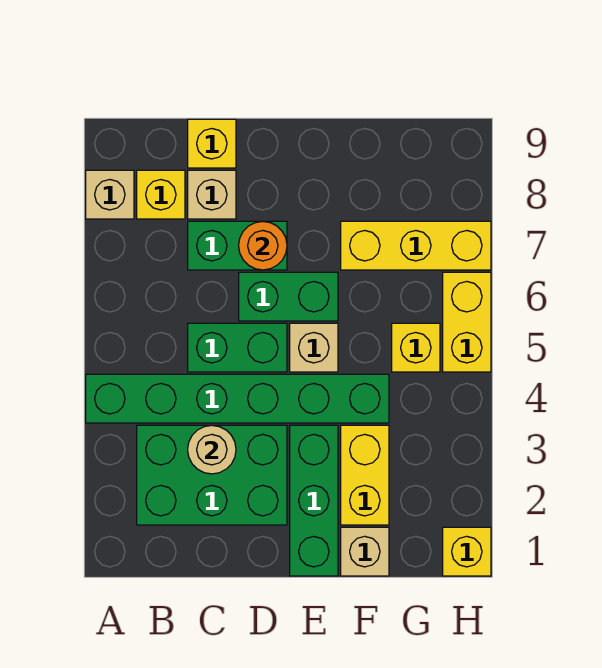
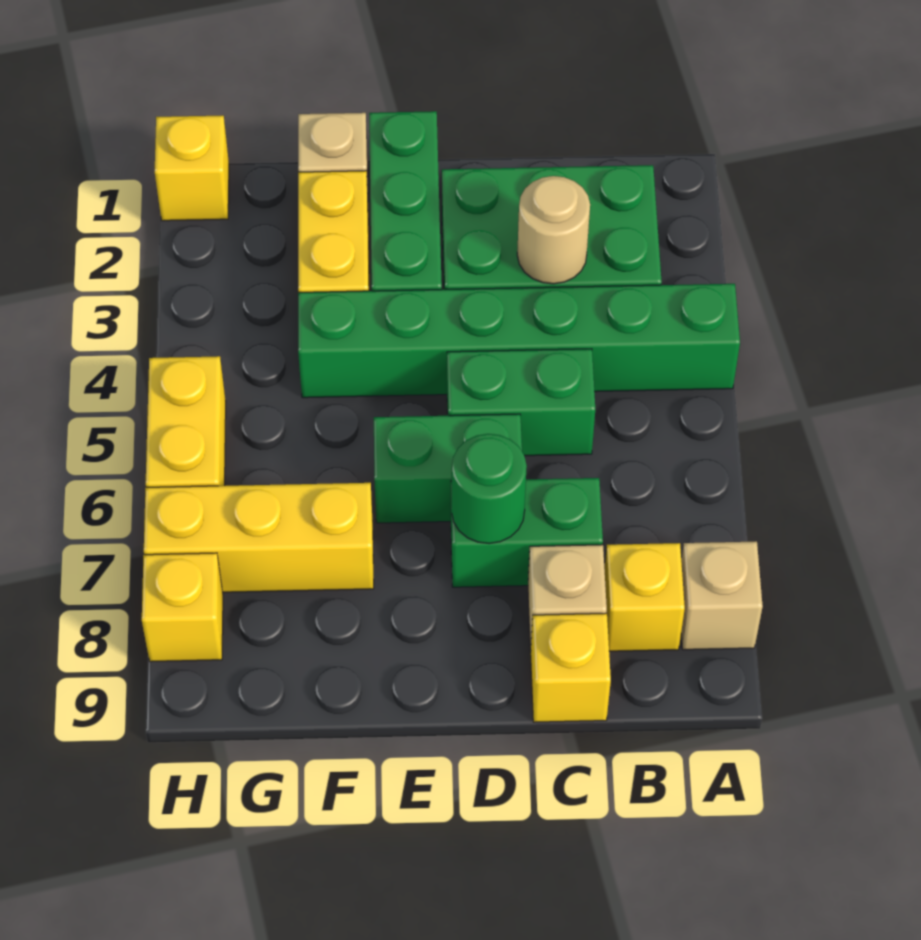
orange round brick D7 level 2 -> green round brick D7 level 2
tan brick E5 level 1 -> none
yellow brick G5 level 1 -> yellow brick H8 level 1

